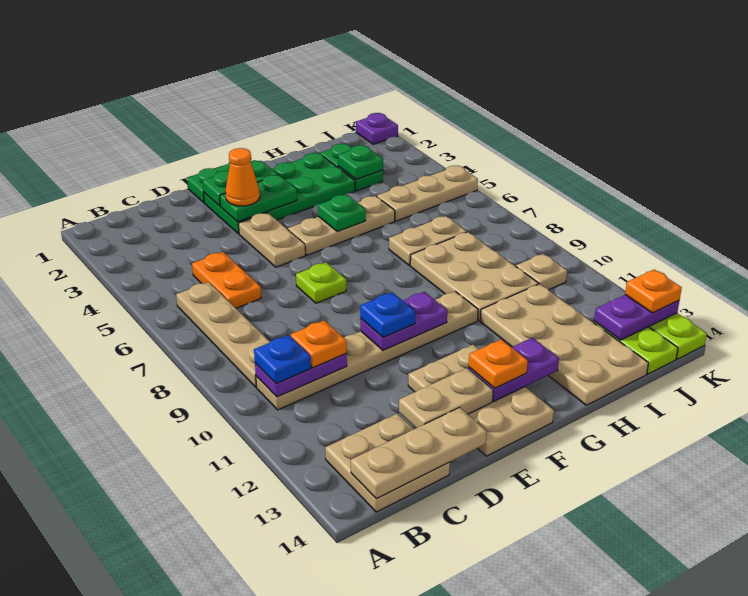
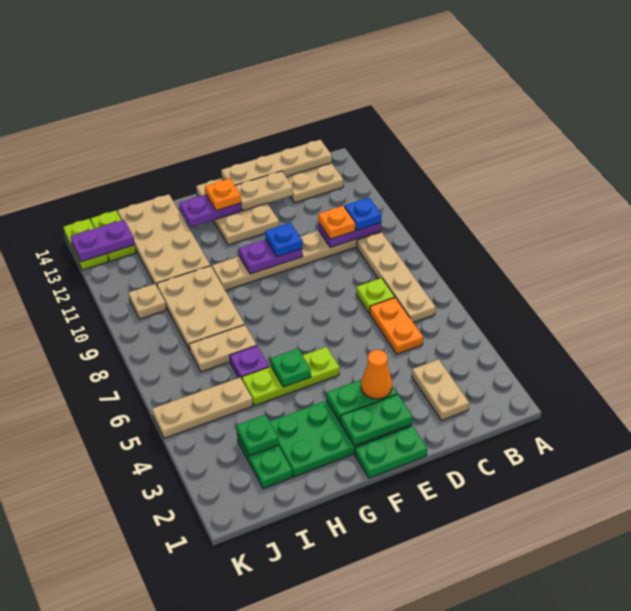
tan plate B14:D14 level 2 -> tan plate B14:E14 level 2
tan plate E4:E5 level 1 -> tan plate C2:C3 level 1
lime plate E7 level 1 -> lime plate C7 level 1
tan plate F5:H5 level 1 -> lime plate F5:H5 level 1
purple plate K1 level 1 -> purple plate H6 level 1
orange plate K13 level 3 -> none

